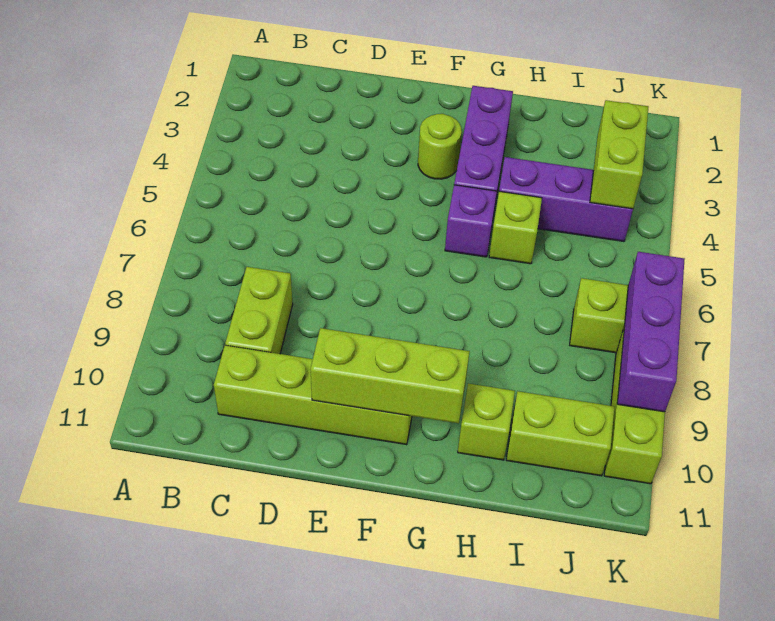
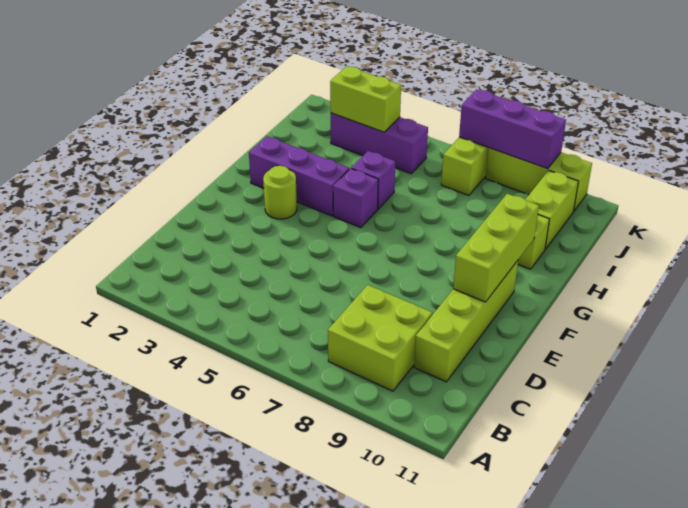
lime brick C8:C9 level 1 -> lime brick B8:C9 level 1
purple brick H4:J4 level 1 -> purple brick J3:J5 level 1
lime brick H5 level 1 -> purple brick H5 level 1

